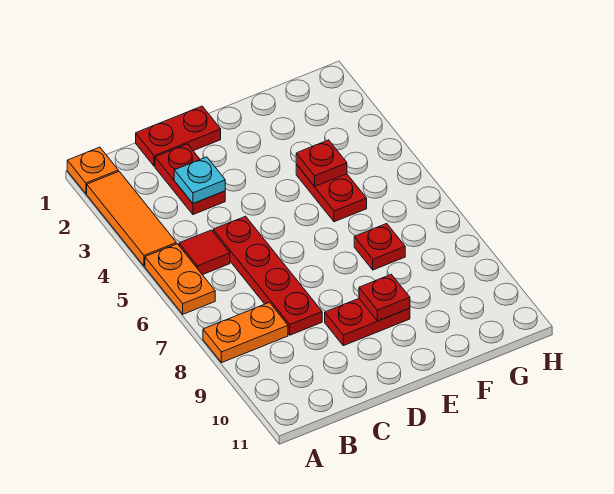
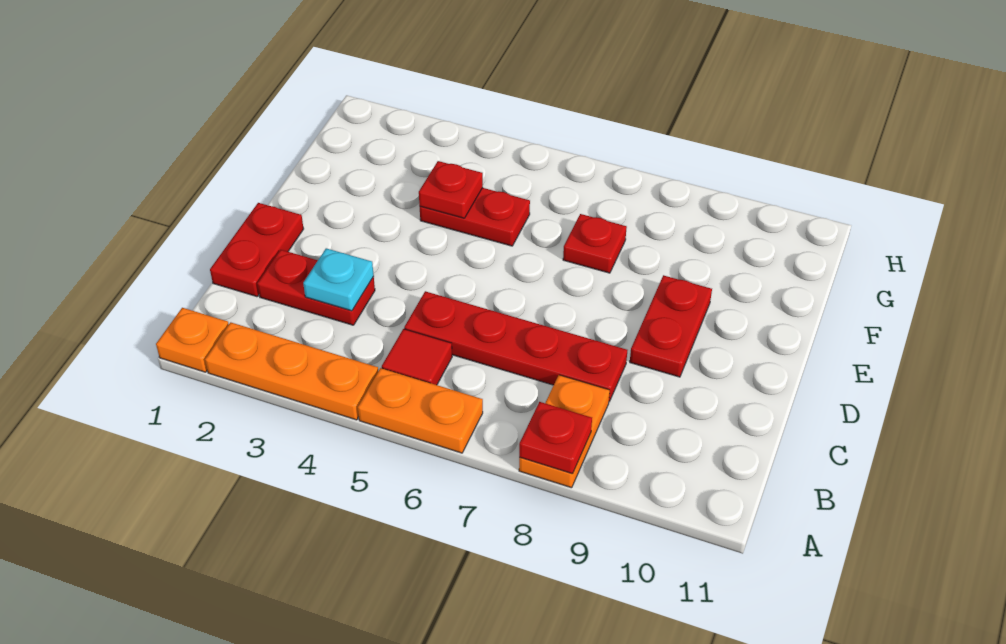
orange tile A2:A4 level 1 -> orange plate A2:A4 level 1
red plate E9 level 2 -> red plate A8 level 2

